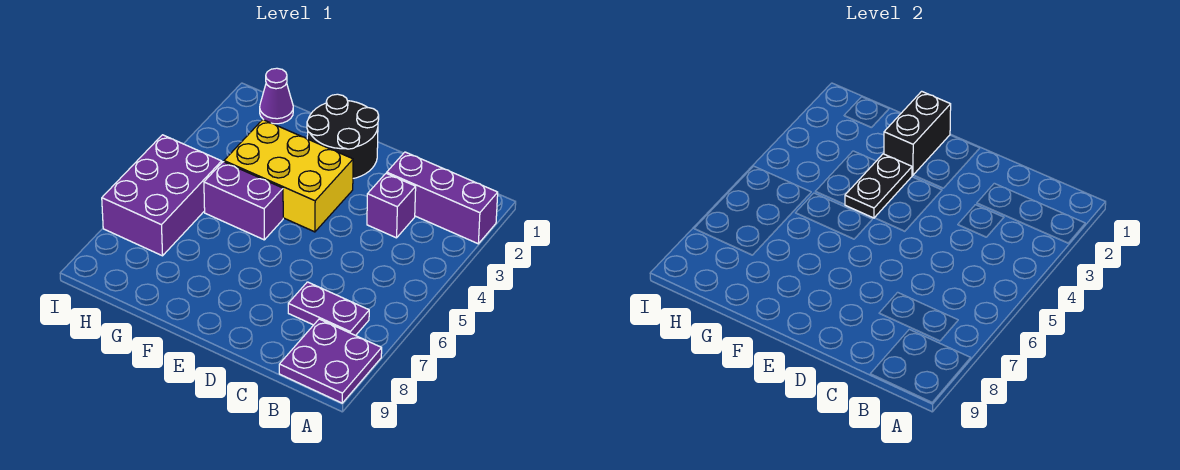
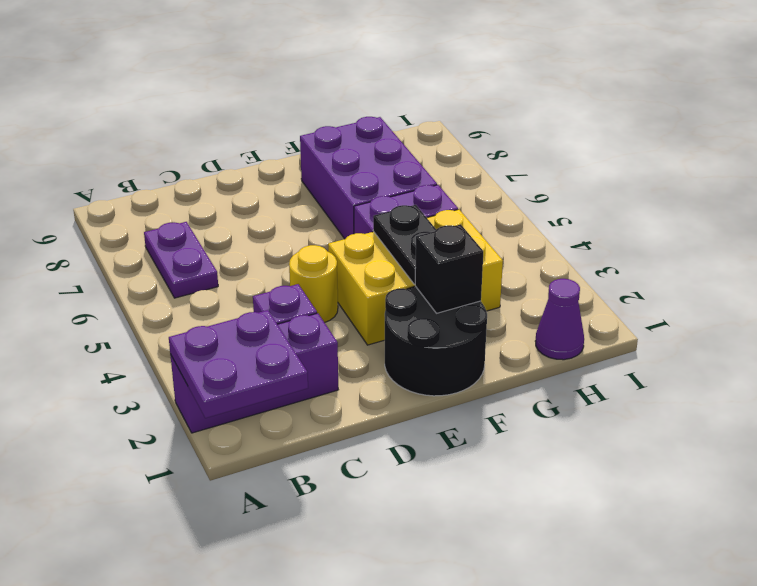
purple plate A8:B9 level 1 -> purple plate A1:B2 level 2
purple plate B7:C7 level 1 -> purple plate B6:B7 level 1
none -> yellow round brick D4 level 1
black brick F1:F2 level 2 -> black brick F2 level 2
purple brick H5:I7 level 1 -> purple brick F6:G8 level 1

